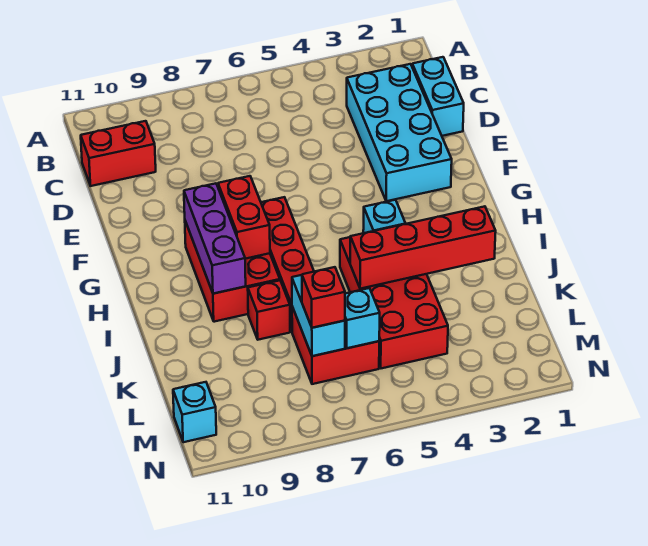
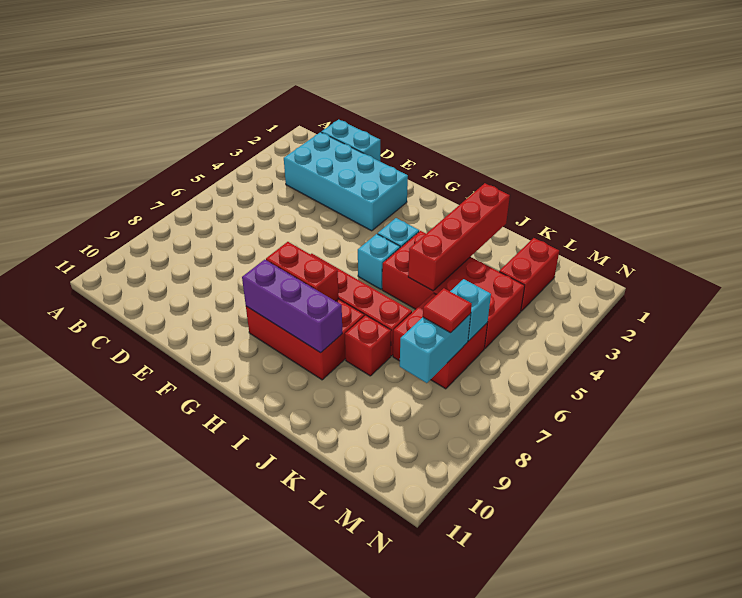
red brick C10:C11 level 1 -> red brick L2:L3 level 1
cyan brick K7:L7 level 2 -> cyan brick L7:L8 level 2
red brick L7 level 3 -> red tile L7 level 3
cyan brick M11 level 1 -> cyan brick H5 level 1

